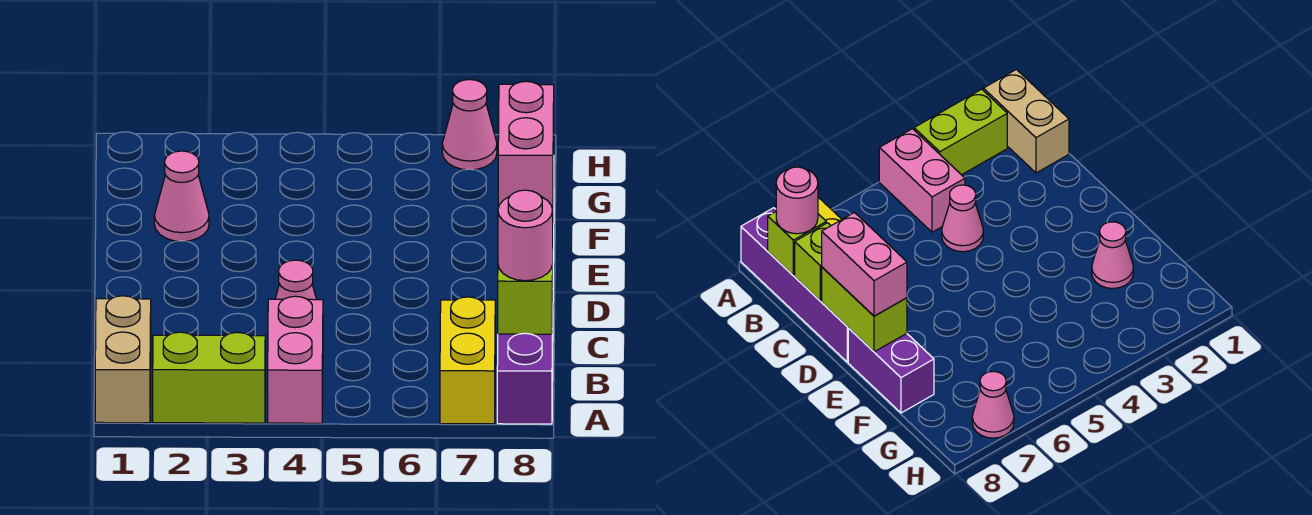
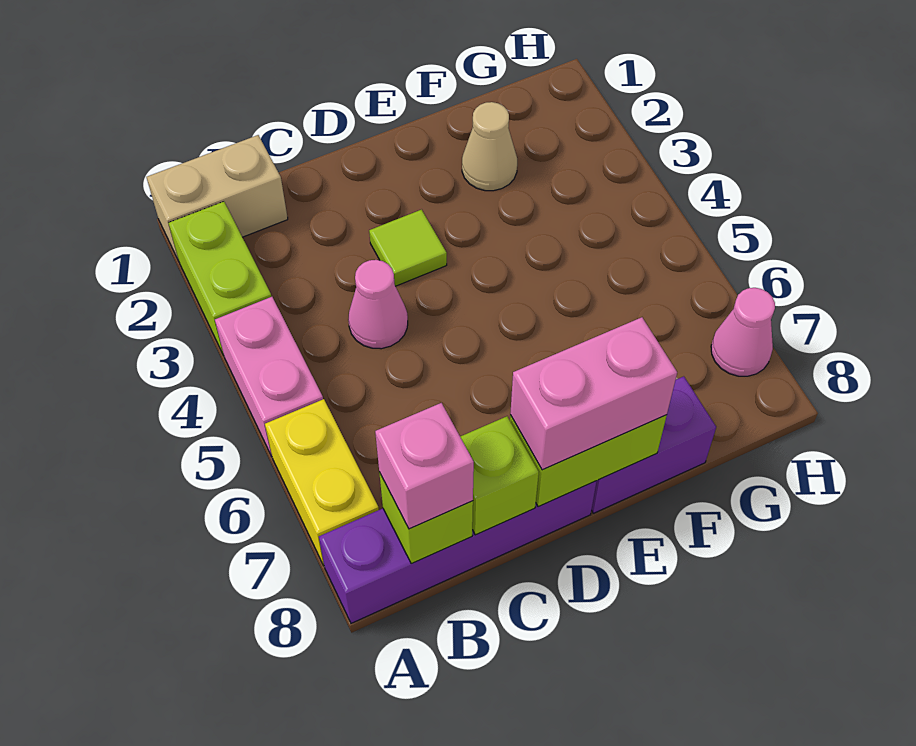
pink brick A4:B4 level 1 -> pink brick A4:A5 level 1
yellow brick A7:B7 level 1 -> yellow brick A6:A7 level 1
pink round brick B8 level 3 -> pink brick B8 level 3
none -> lime tile D3 level 1
pink cone F2 level 1 -> tan cone F2 level 1

